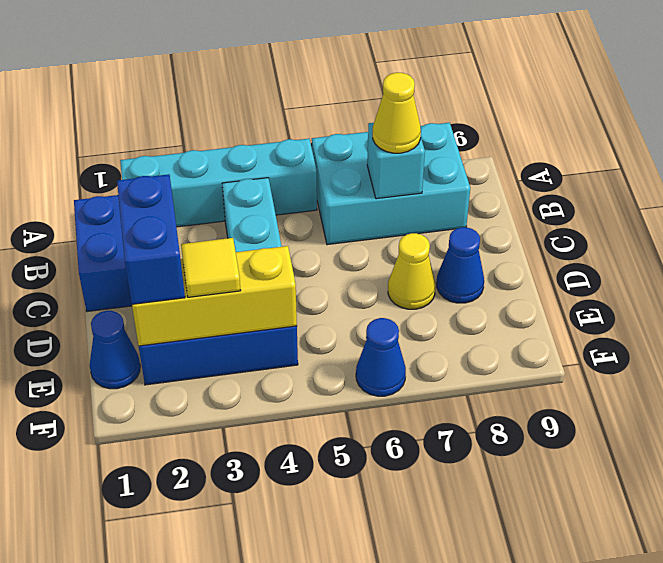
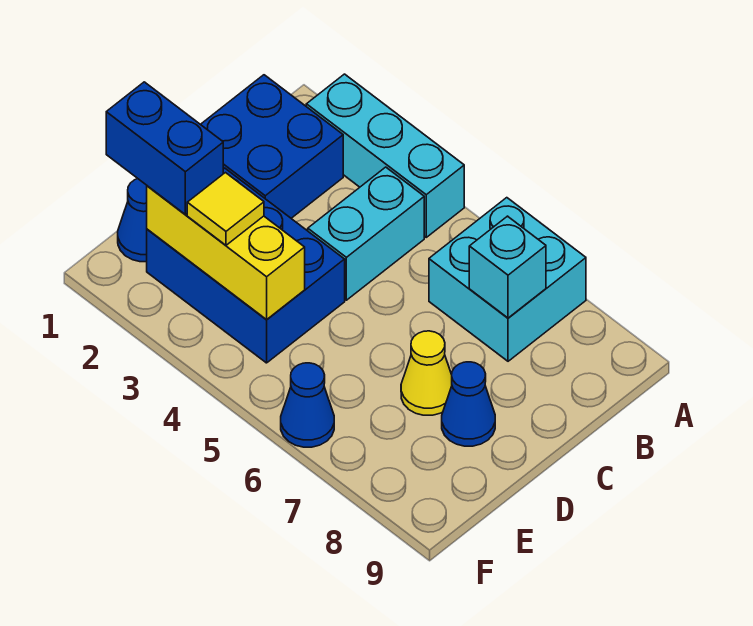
cyan brick A2:A5 level 1 -> cyan brick A2:A4 level 1
cyan brick A6:B8 level 1 -> cyan brick A6:B7 level 1
yellow cone B7 level 3 -> none
blue brick D2:E2 level 3 -> blue brick E1:E2 level 3

